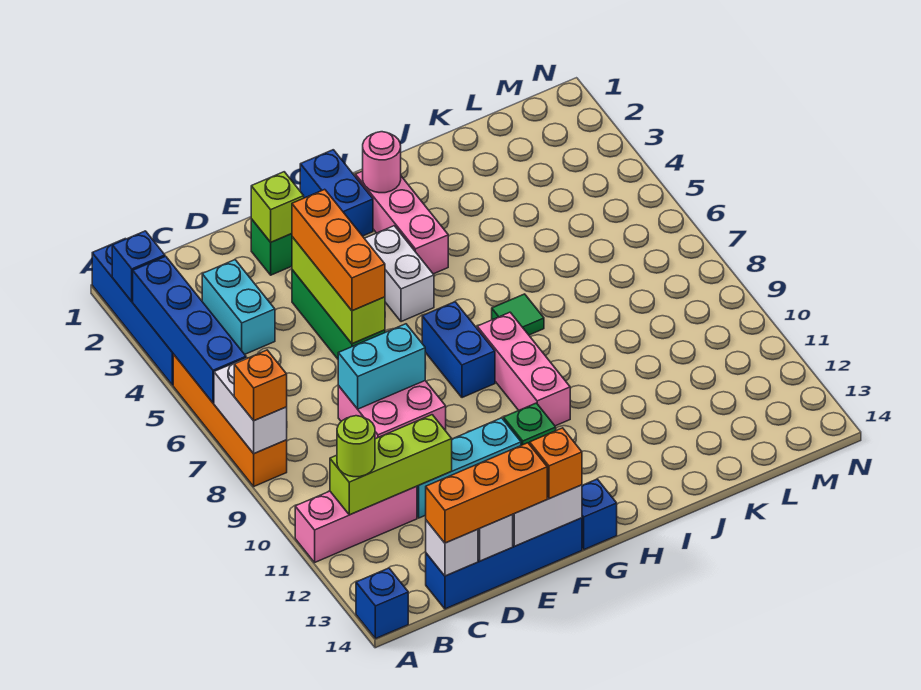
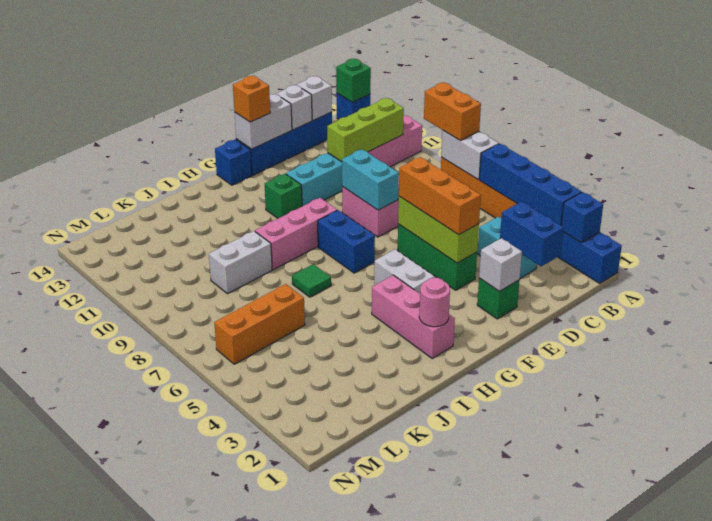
orange brick A8 level 3 -> orange brick A8:A9 level 3
none -> green brick A14 level 2
lime round brick B11 level 3 -> none
orange brick C14:E14 level 3 -> orange brick K6:M6 level 1
cyan brick D8:E8 level 2 -> cyan brick E8:E9 level 2
lime brick E2 level 2 -> white brick E2 level 2
blue brick G1:G2 level 1 -> blue brick C2:C3 level 2
pink brick H8:H10 level 1 -> pink brick G9:I9 level 1
none -> white brick J9:K9 level 1

